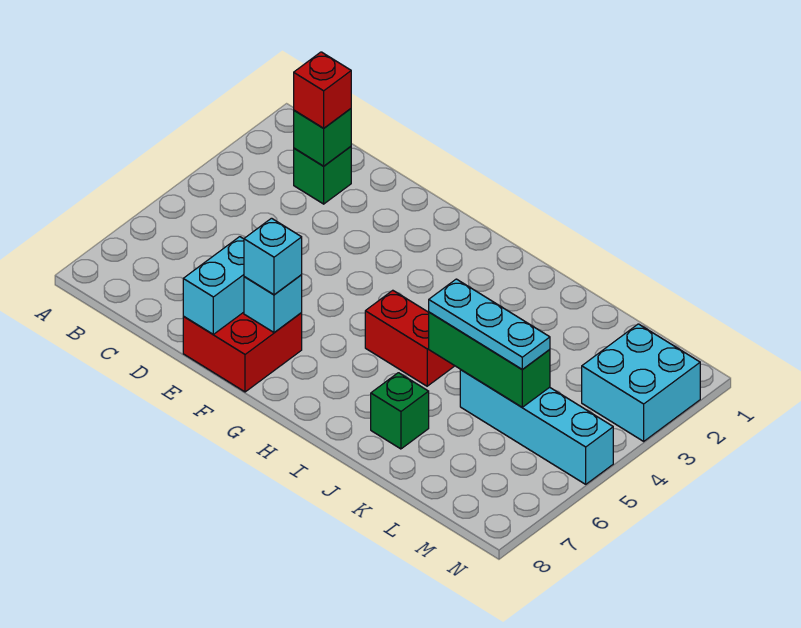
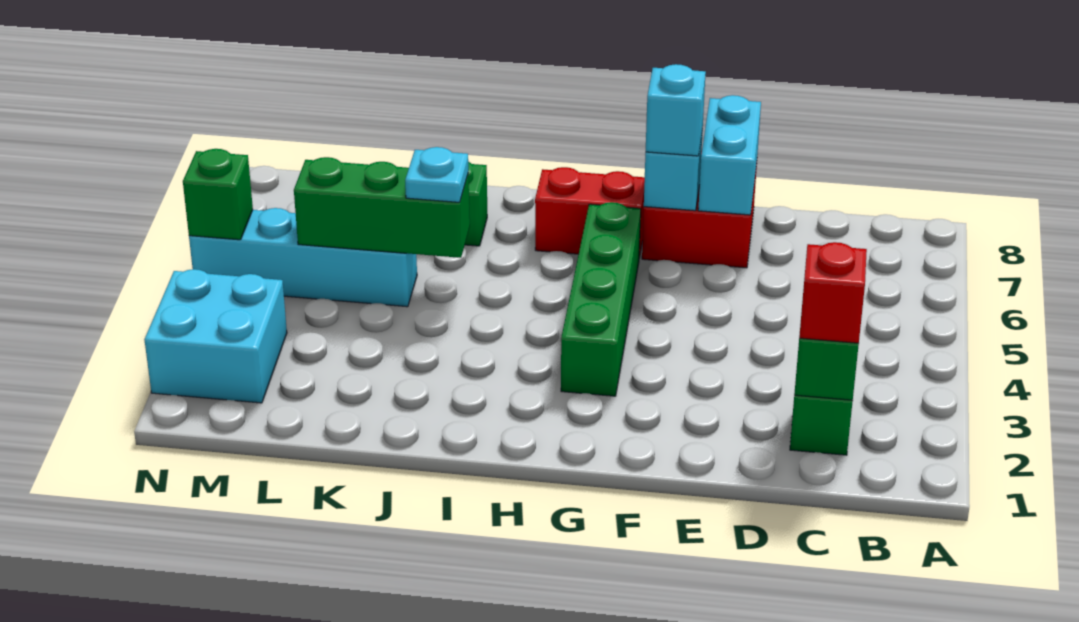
none -> green brick G3:G6 level 1
red brick H5:I5 level 1 -> red brick G7:H7 level 1
cyan plate J5:L5 level 3 -> cyan plate J5 level 3
none -> green brick N5 level 2

